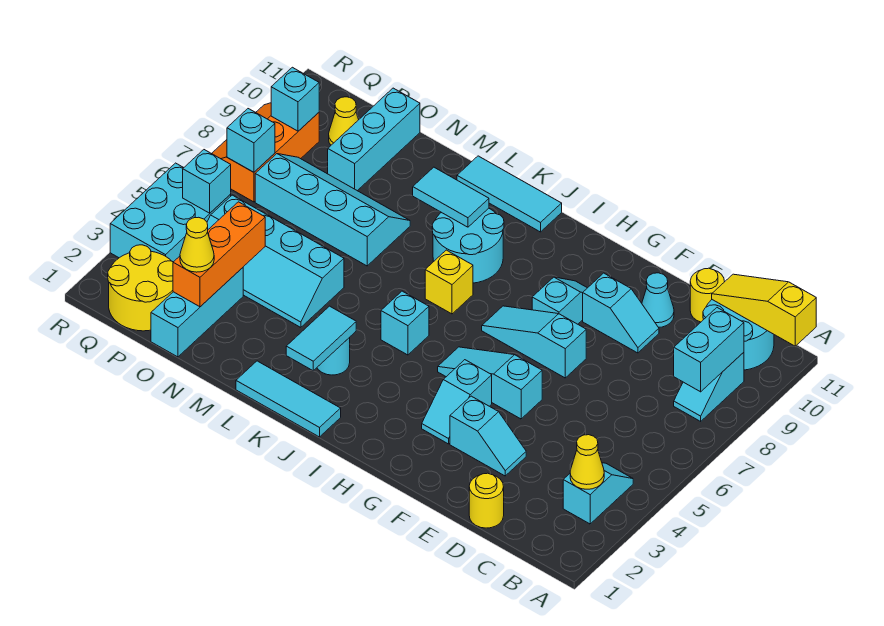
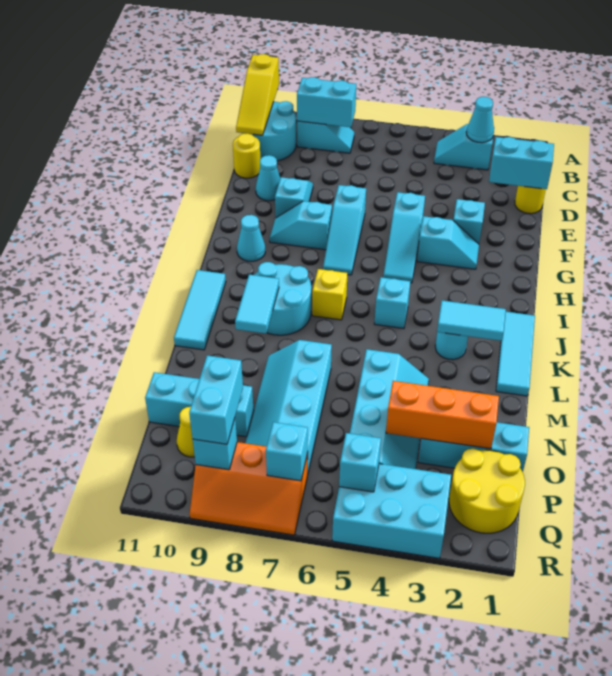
yellow cone B3 level 2 -> cyan cone B3 level 2
none -> cyan brick D1:D2 level 2
none -> cyan cone H10 level 1
yellow cone O2 level 3 -> none
none -> cyan brick P9:Q9 level 3

